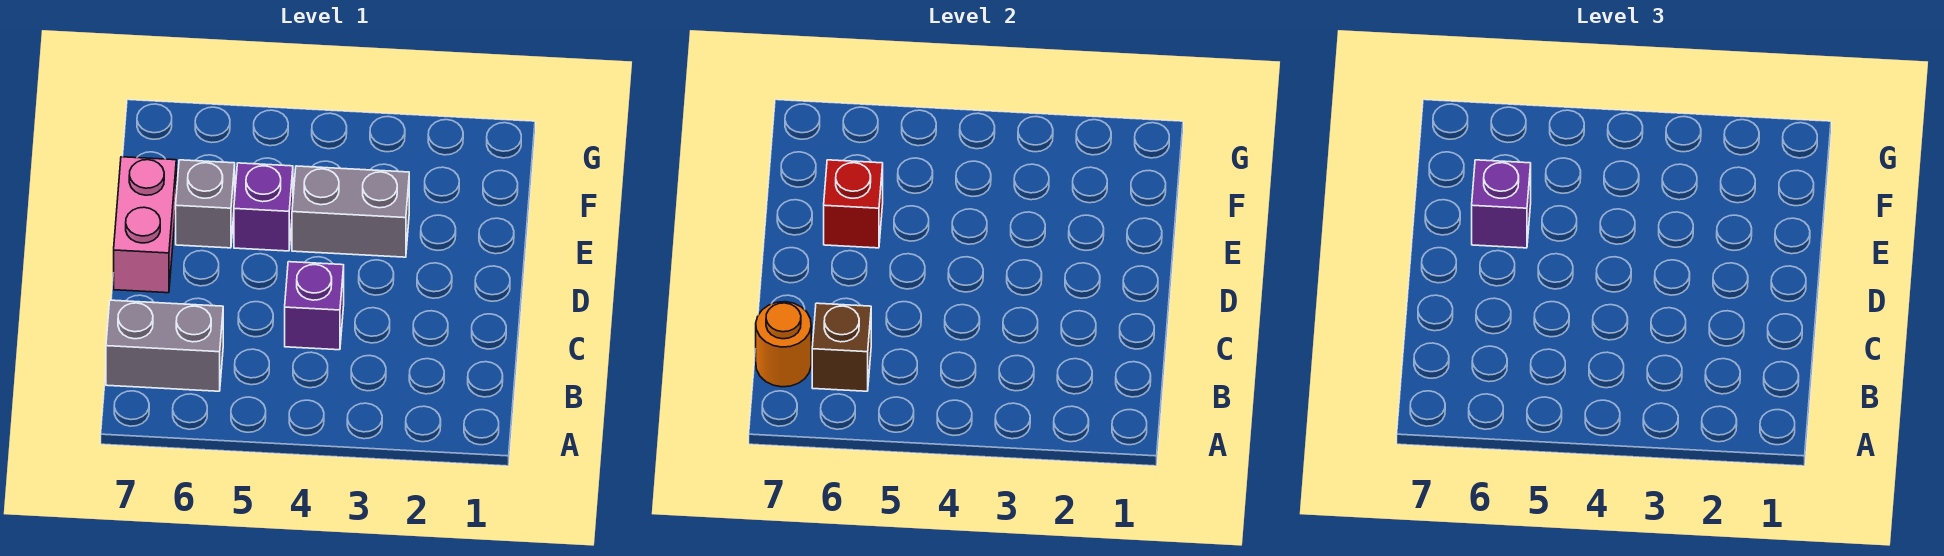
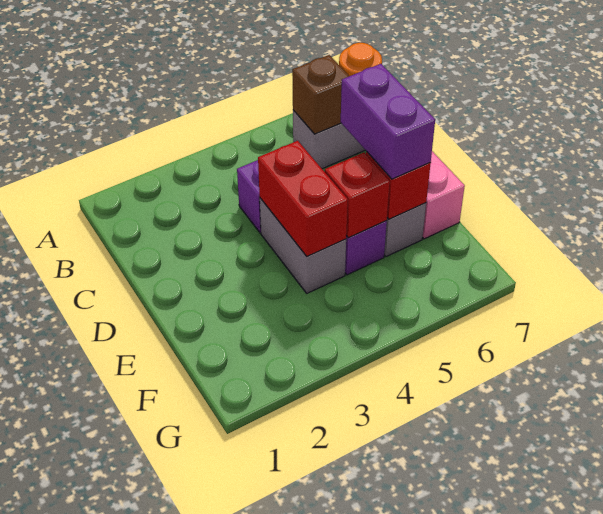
none -> red brick D4:E4 level 2
grey brick E3:E4 level 1 -> grey brick D4:E4 level 1
none -> red brick E5 level 2
purple brick E6 level 3 -> purple brick D6:E6 level 3

